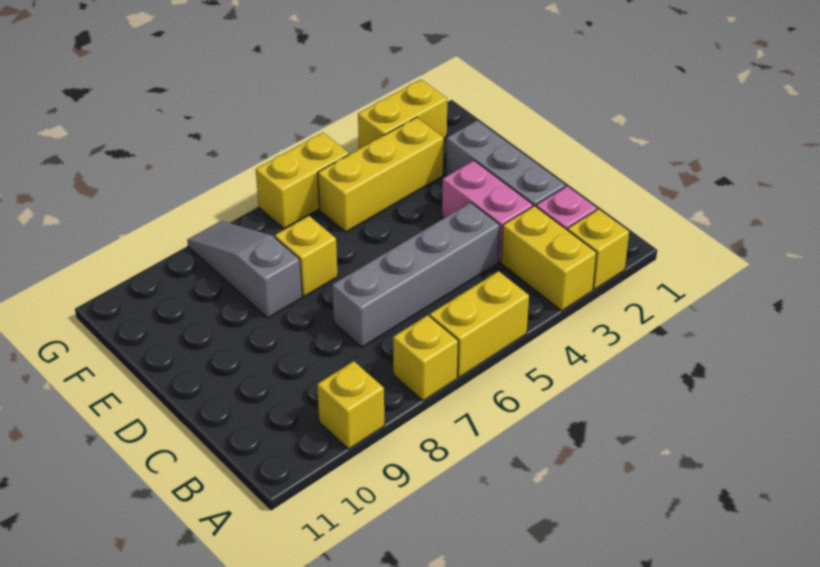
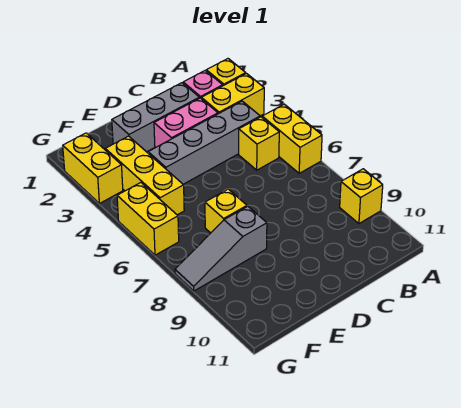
yellow brick A7 level 1 -> yellow brick B5 level 1
grey brick C4:C7 level 1 -> grey brick B4:E4 level 1

